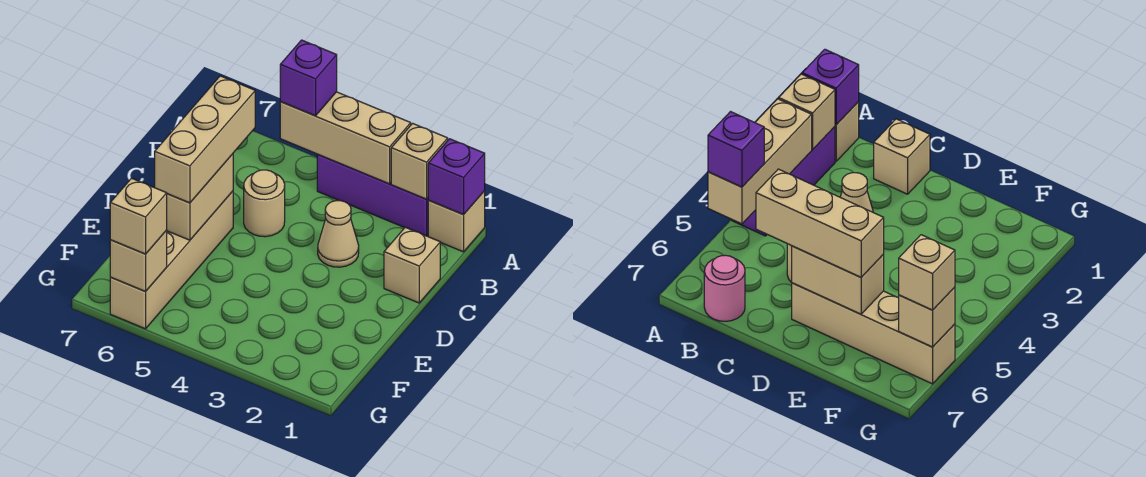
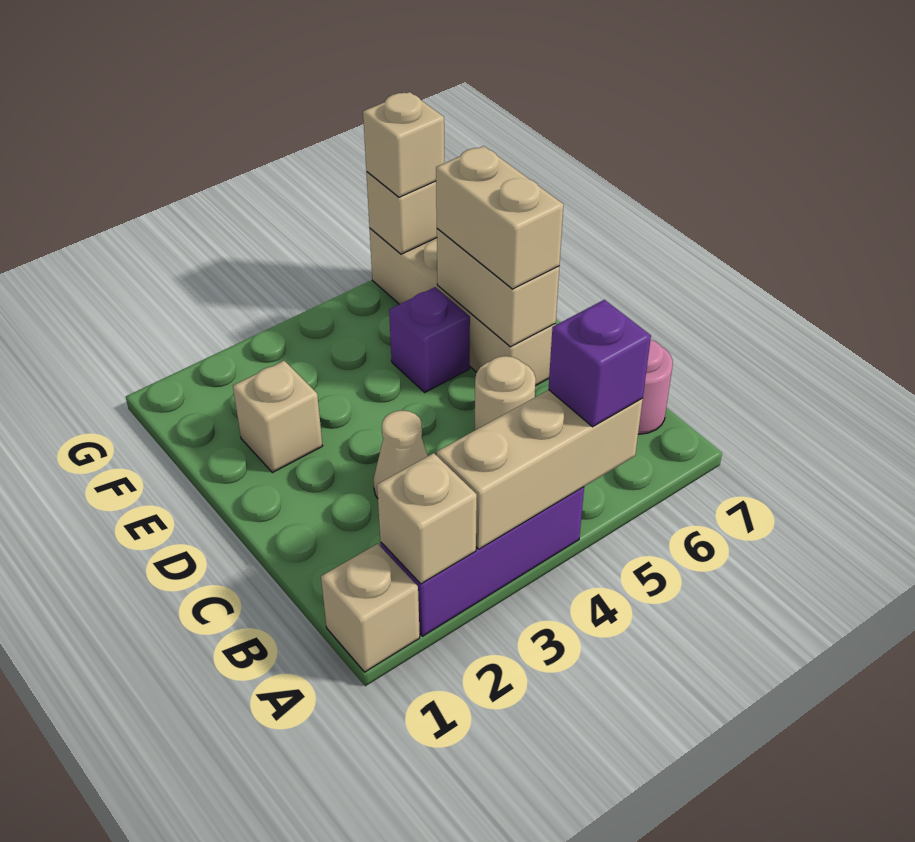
purple brick A1 level 2 -> purple brick E5 level 1
tan brick C1 level 1 -> tan brick E2 level 1
tan brick C6:E6 level 3 -> tan brick D6:E6 level 3

